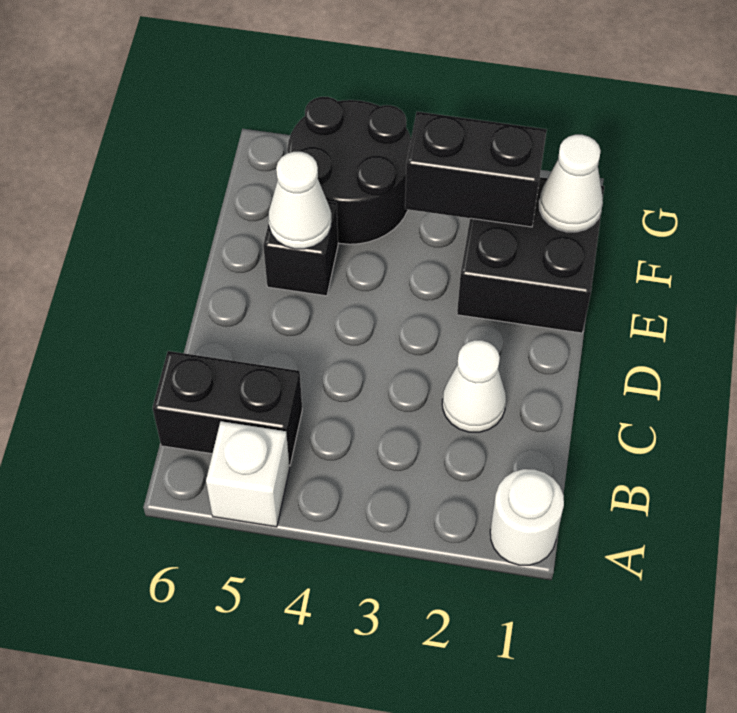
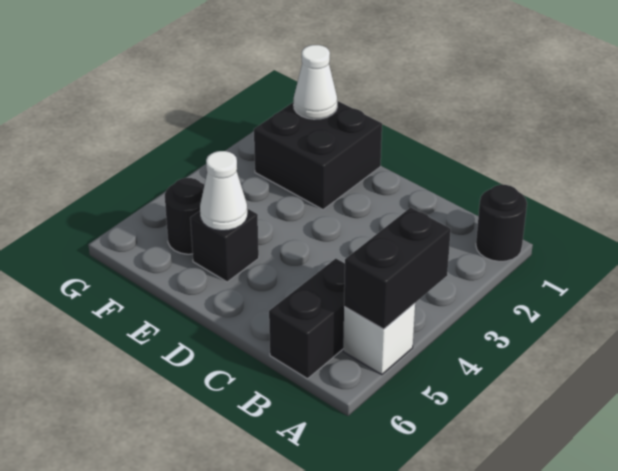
white round brick A1 level 1 -> black round brick A1 level 1
white cone C2 level 1 -> none
black brick F2:F3 level 2 -> black brick A4:A5 level 2
black round brick F4:G5 level 1 -> black round brick F5 level 1

